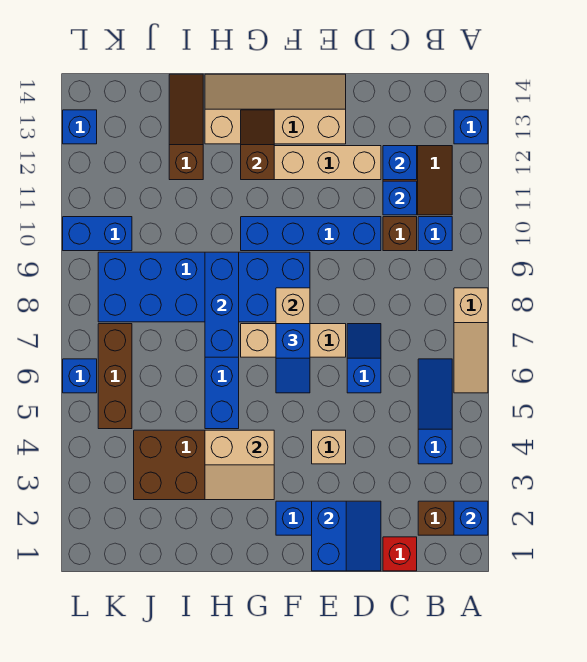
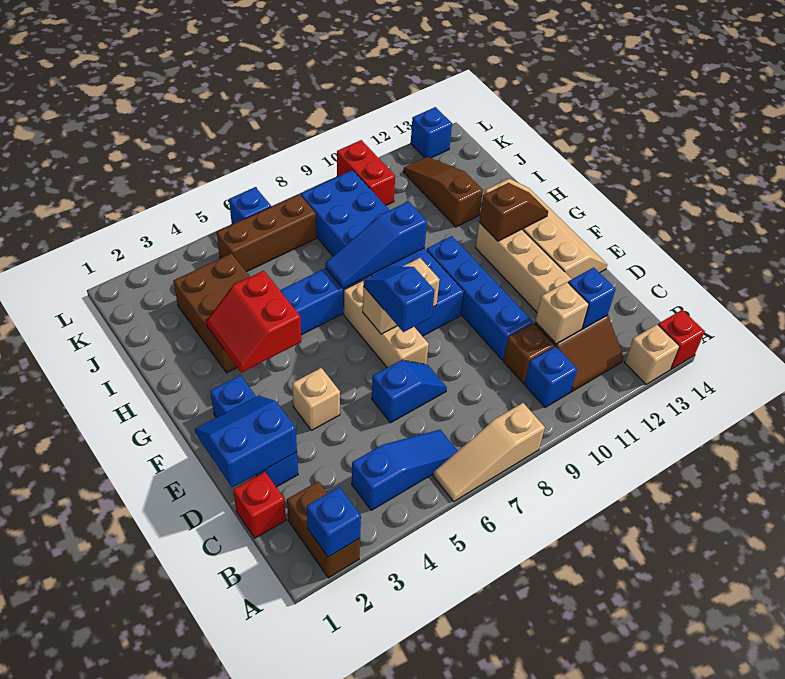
blue brick A13 level 1 -> tan brick A13 level 1
none -> red brick A14 level 1
blue brick C11 level 2 -> tan brick C11 level 2
blue slope D1:E2 level 2 top E -> blue slope D1:E2 level 2 top D
blue slope F6:F7 level 3 top 7 -> blue slope E7:F7 level 3 top E
tan slope G3:H4 level 2 top 4 -> red slope G3:H4 level 2 top 4
blue brick H7:H9 level 2 -> blue slope H7:H9 level 2 top 9
brown slope I12:I14 level 1 top 12 -> brown slope I12:K12 level 1 top I
blue brick K10:L10 level 1 -> red brick K10:L10 level 1

